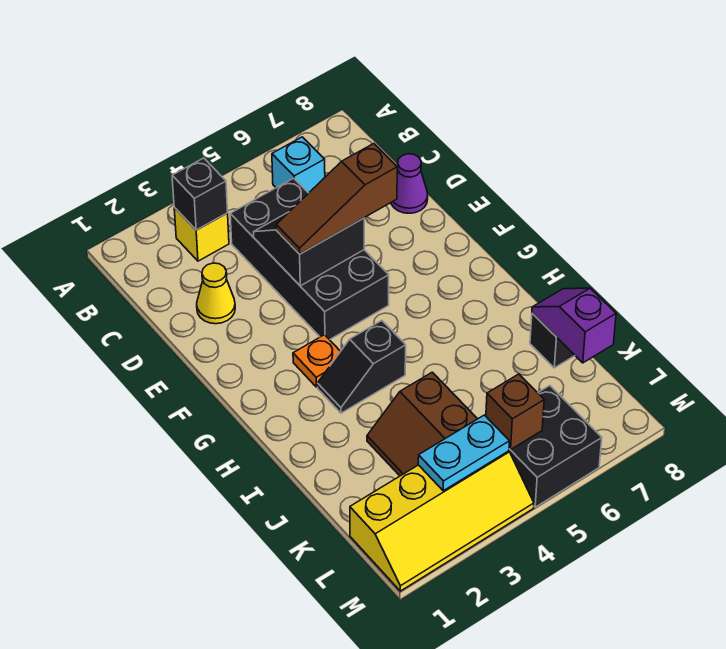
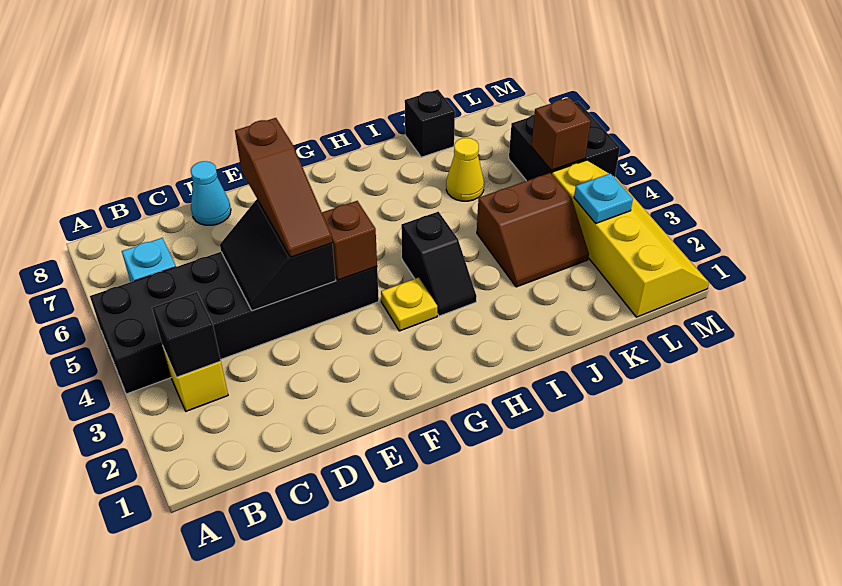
black brick C4:F5 level 1 -> black brick A4:F5 level 1
yellow cone D2 level 1 -> yellow cone J6 level 1
purple cone D8 level 1 -> cyan cone D8 level 1
none -> brown brick F4 level 2
orange plate G3 level 1 -> yellow plate G3 level 1
purple slope J8:K8 level 2 top K -> none
cyan plate L3:L4 level 2 -> cyan plate L3 level 2

